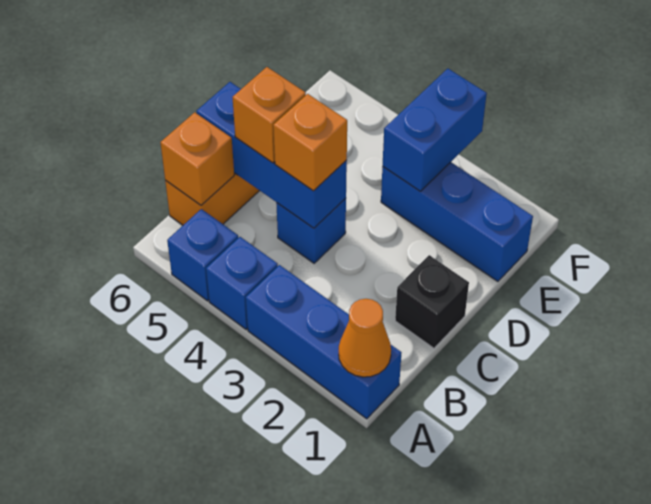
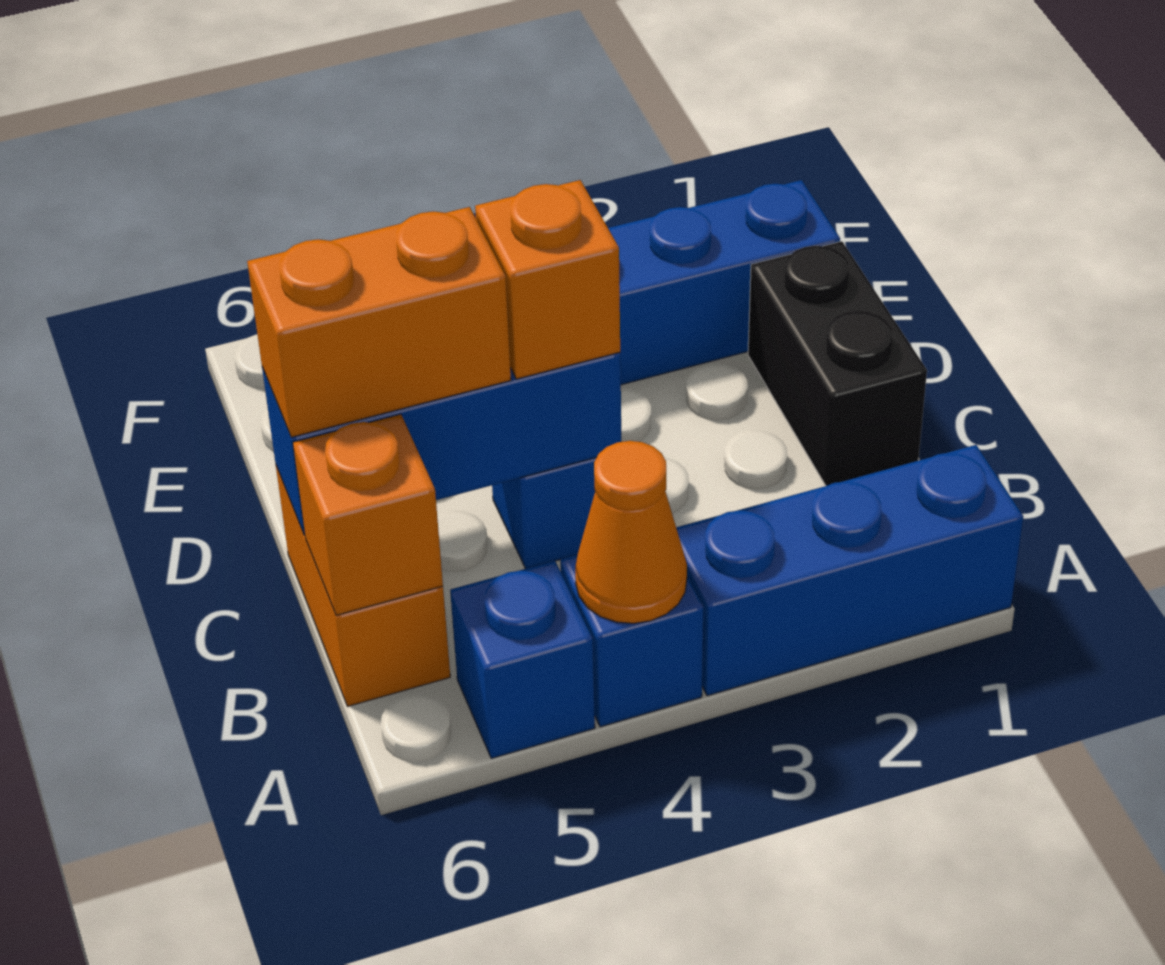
orange cone A1 level 2 -> orange cone A4 level 2
black brick C1 level 1 -> black brick C1:D1 level 1
orange brick C5 level 3 -> orange brick C5:C6 level 3
blue brick E3:F3 level 2 -> none

